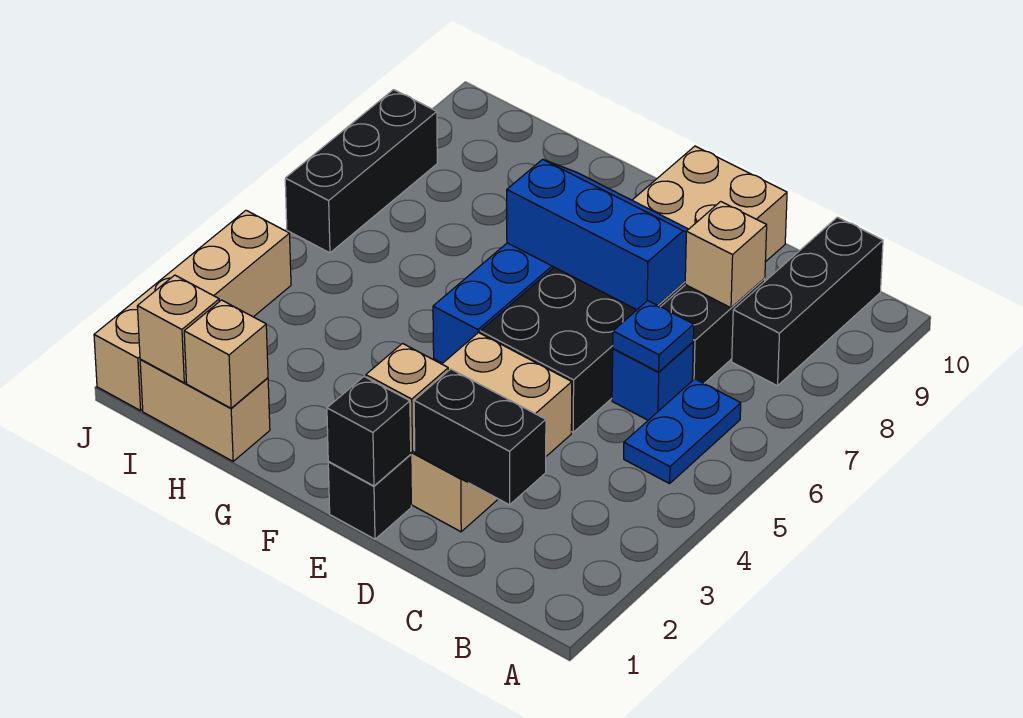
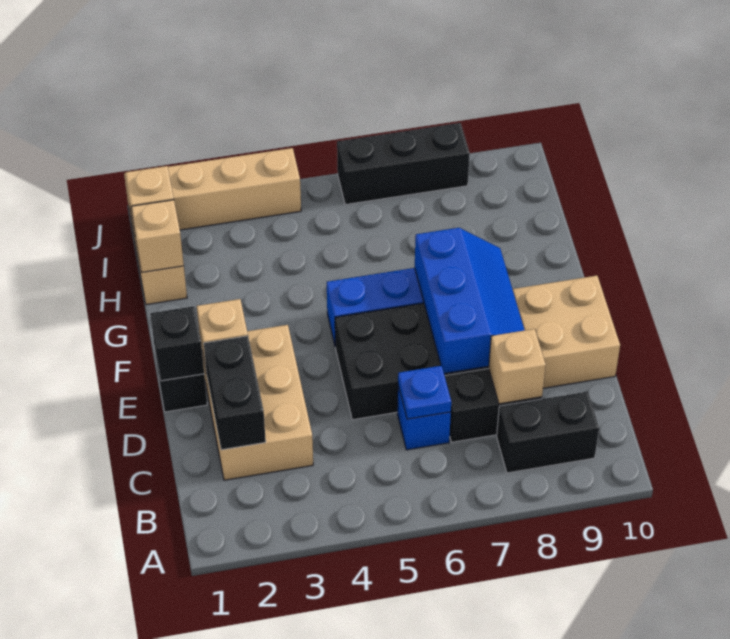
blue plate B5:B6 level 1 -> none
black brick B8:B10 level 1 -> black brick B8:B9 level 1
tan brick D2:E4 level 1 -> tan brick C2:E3 level 1

